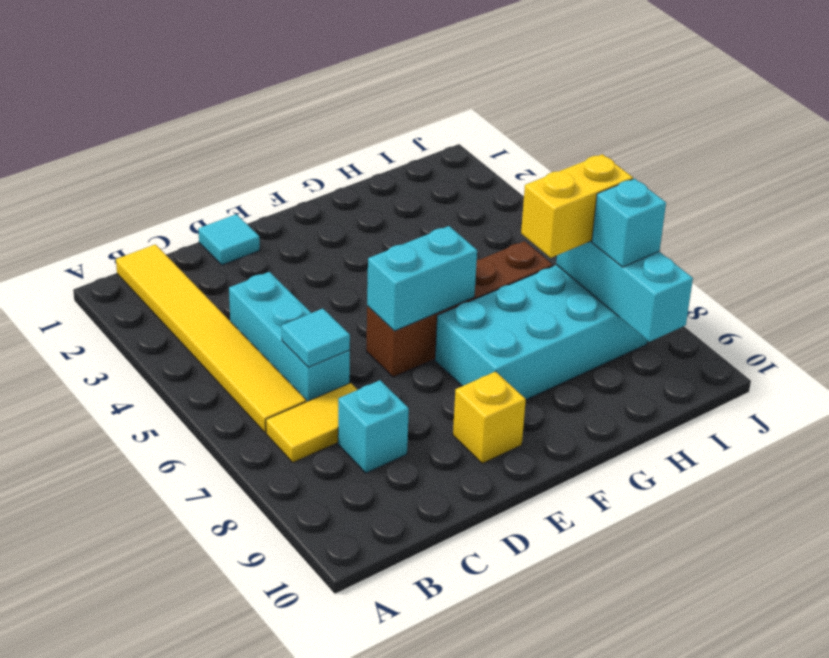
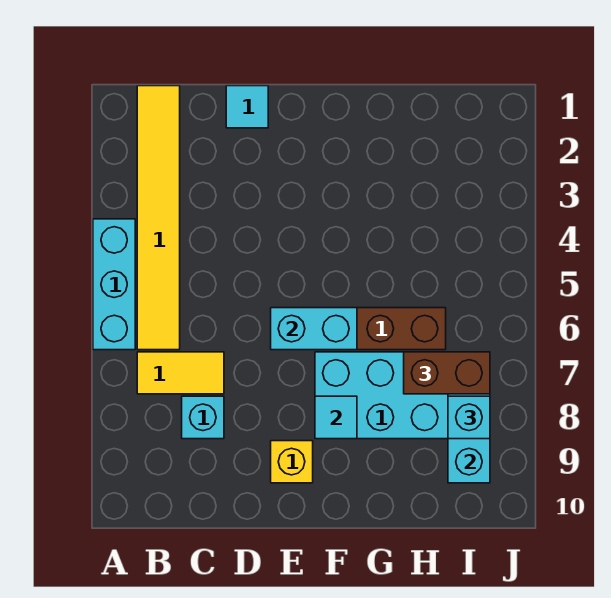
cyan brick C4:C6 level 1 -> cyan brick A4:A6 level 1
cyan tile C6 level 2 -> cyan tile F8 level 2
yellow brick H7:I7 level 3 -> brown brick H7:I7 level 3

